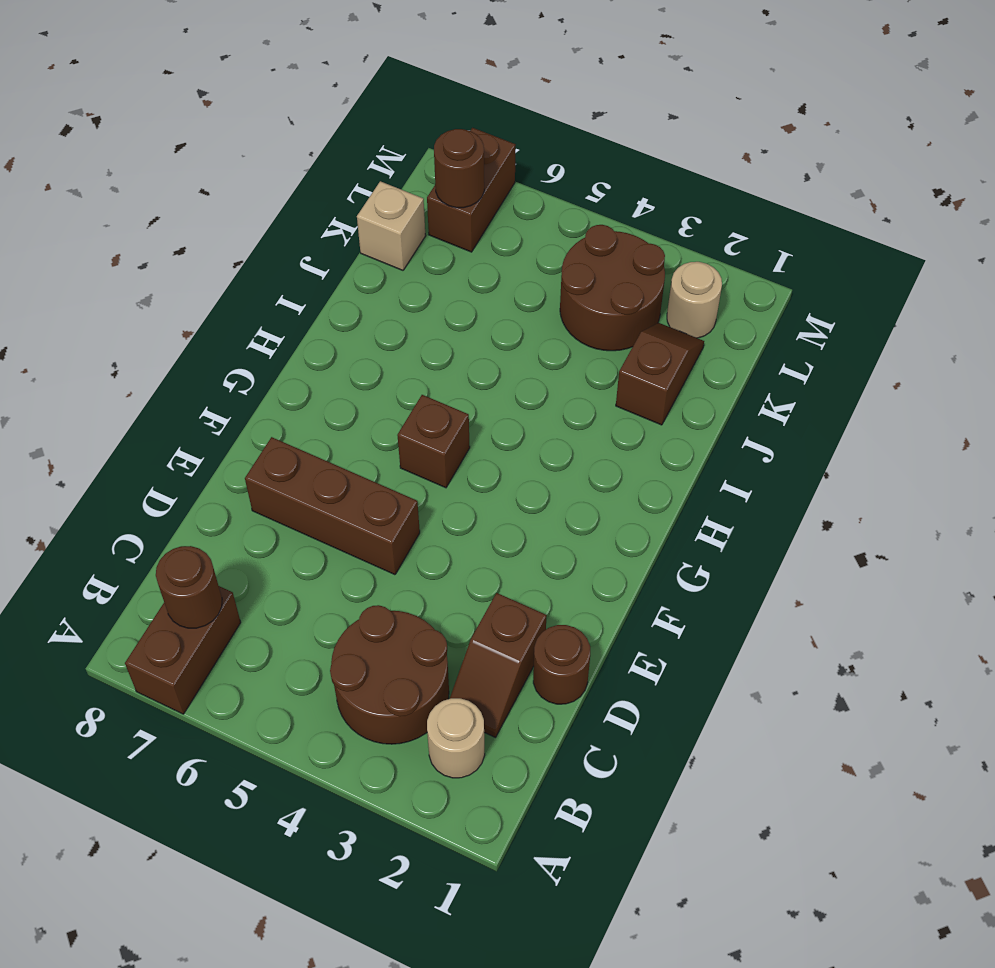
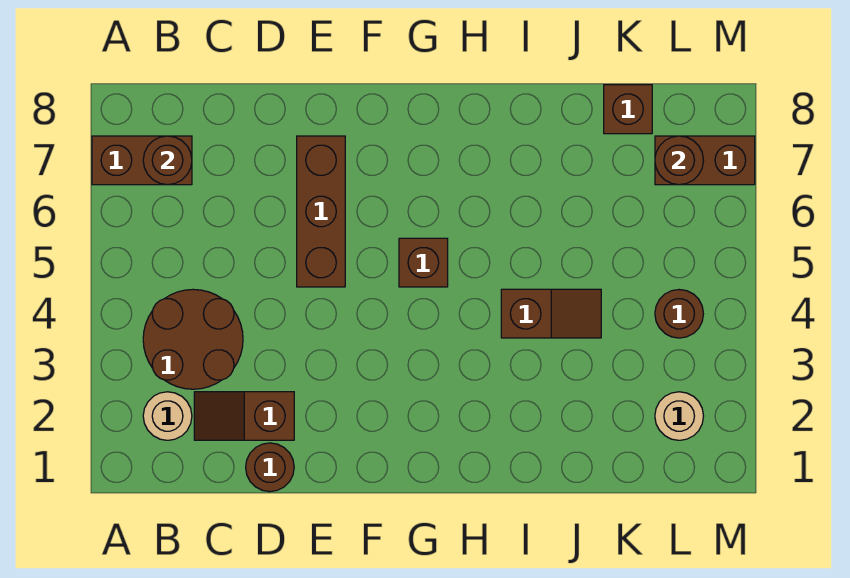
brown slope J2:K2 level 1 top J -> brown slope I4:J4 level 1 top I
brown round brick K3:L4 level 1 -> brown round brick L4 level 1
tan brick K8 level 1 -> brown brick K8 level 1

